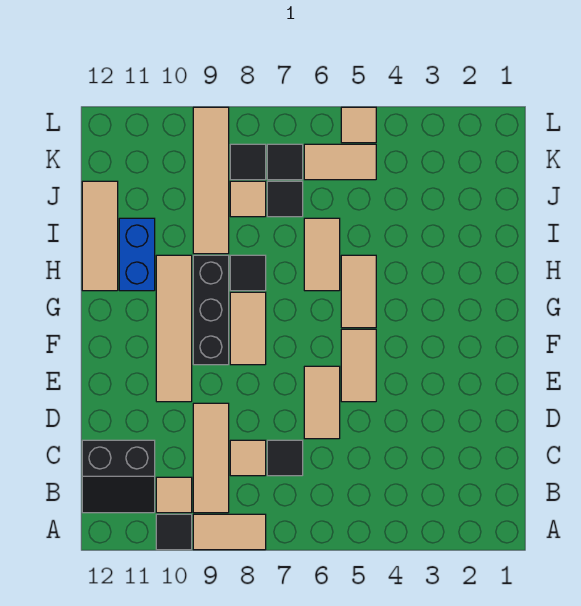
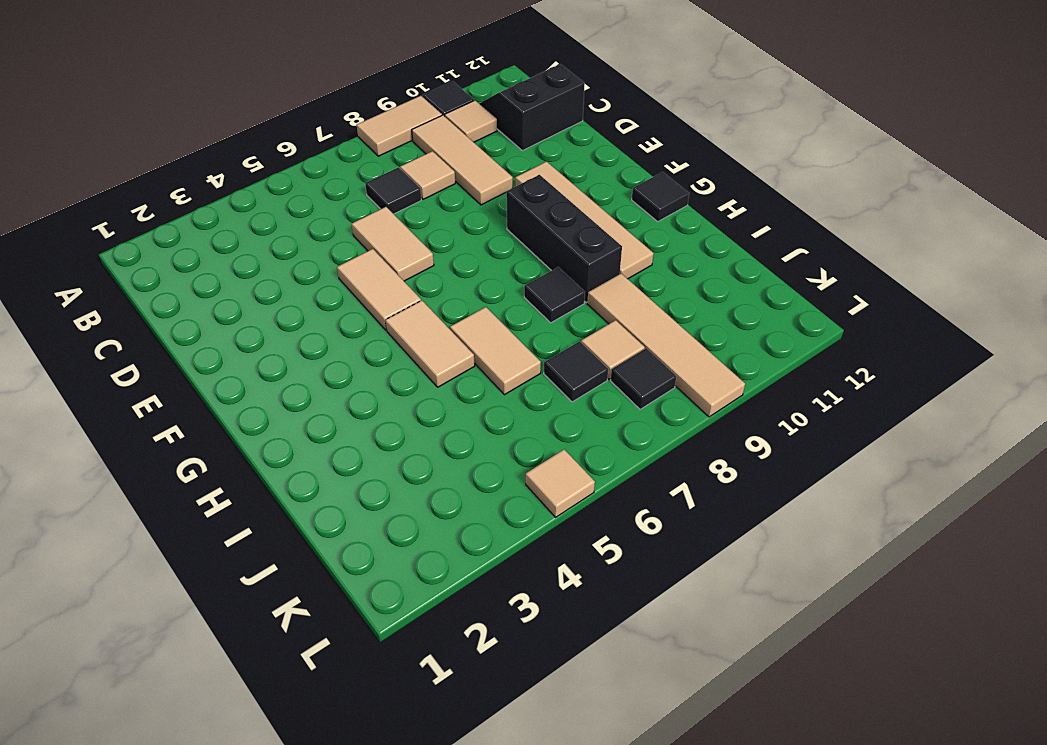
tan tile F8:G8 level 1 -> none
blue brick H11:I11 level 1 -> none
tan tile H12:J12 level 1 -> none
tan tile K5:K6 level 1 -> none
black tile K7 level 1 -> black tile G12 level 1

